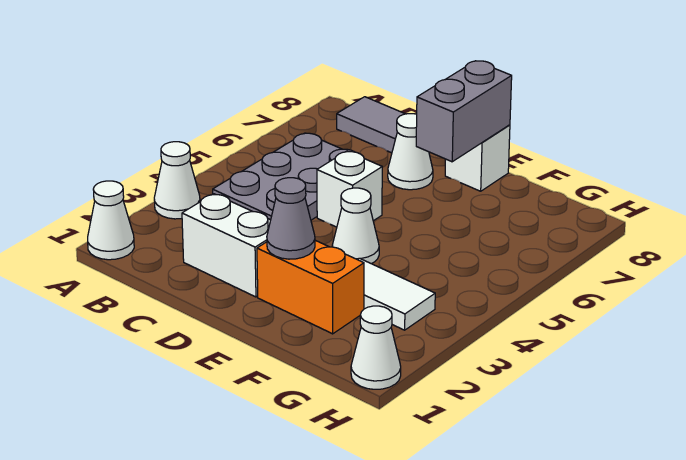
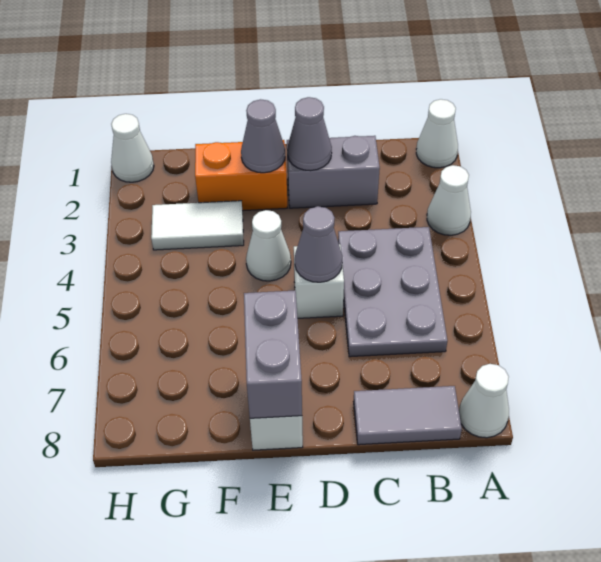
white brick C2:D2 level 1 -> grey brick C2:D2 level 1
none -> grey cone D2 level 2
none -> grey cone D5 level 2
white cone D7 level 1 -> white cone A8 level 1

